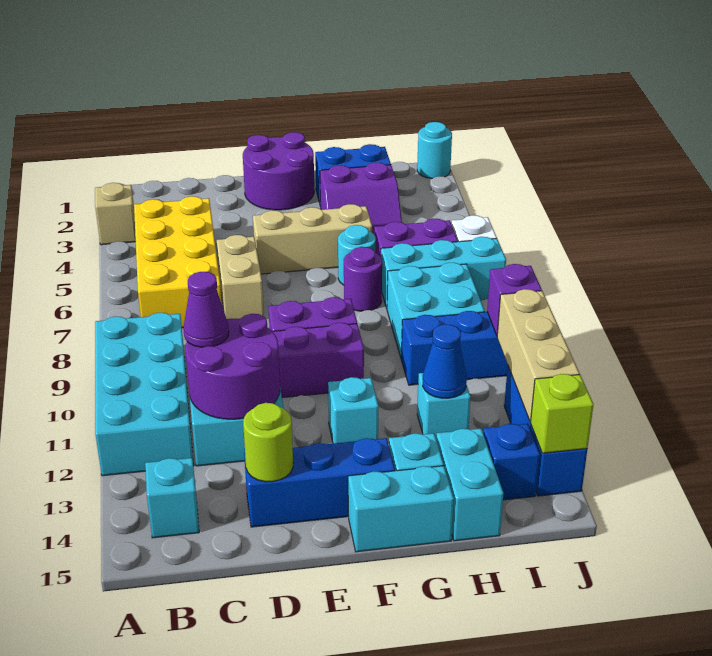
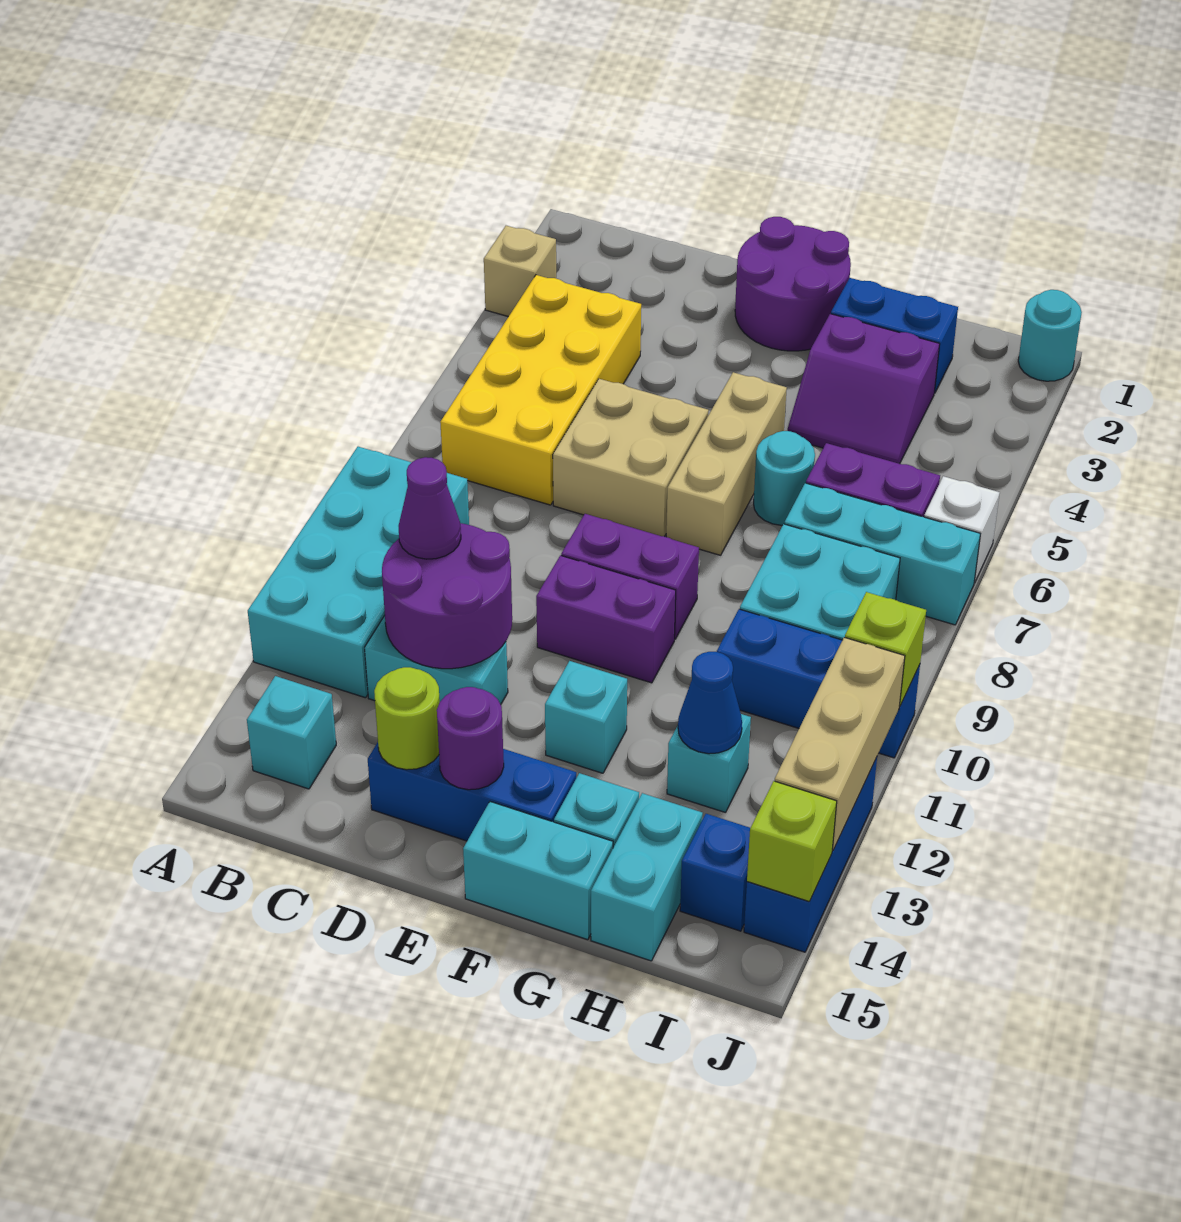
tan brick D6:D7 level 1 -> tan brick D6:E7 level 1
tan brick E5:G5 level 1 -> tan brick F5:F7 level 1
purple round brick G7 level 1 -> purple round brick E14 level 2
purple brick J10 level 2 -> lime brick J10 level 2

